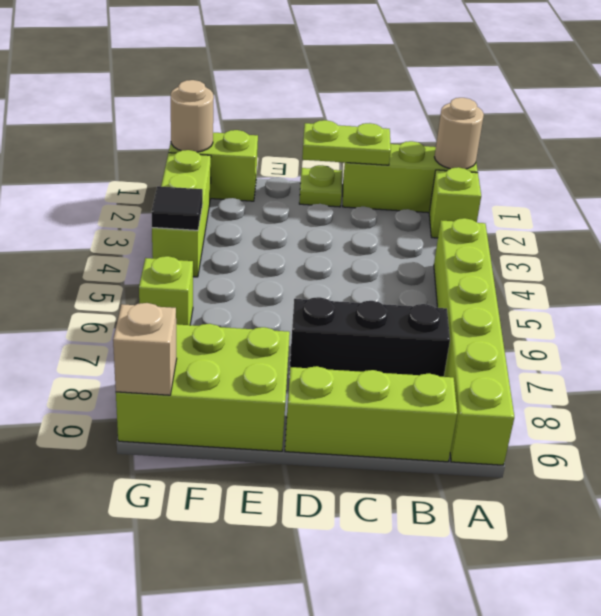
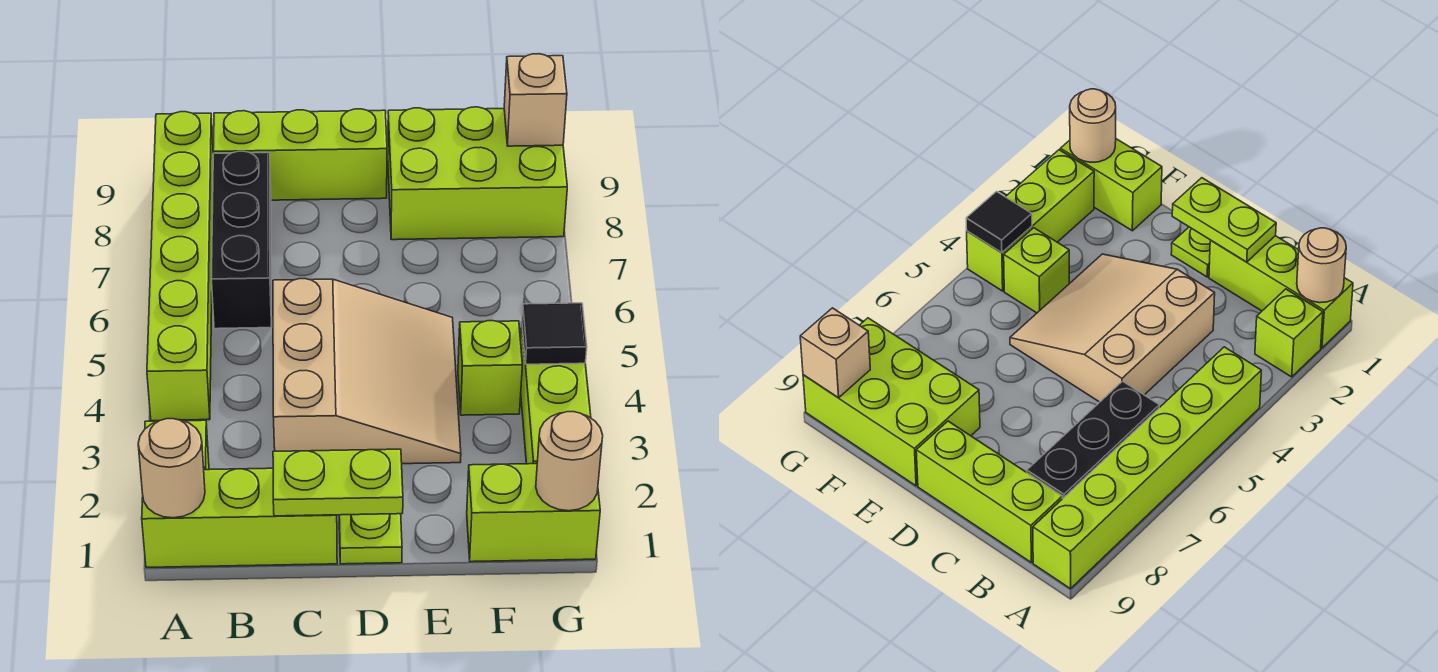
black brick B7:D7 level 1 -> black brick B6:B8 level 1
none -> tan slope C3:E5 level 1 top C
lime brick G6 level 1 -> lime brick F4 level 1

